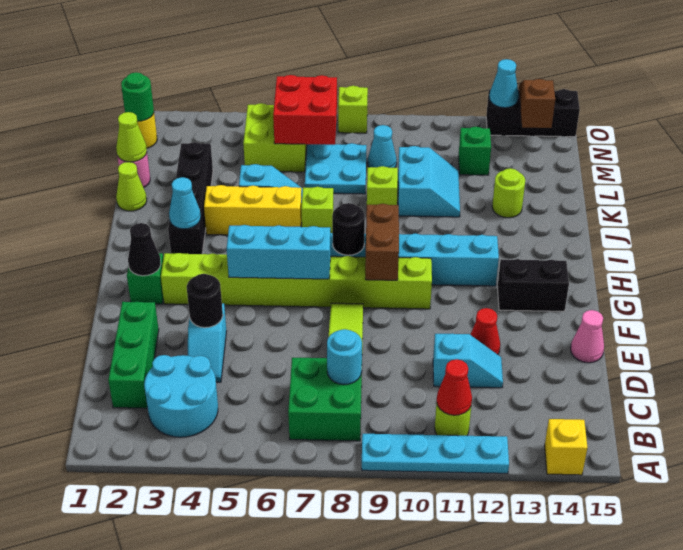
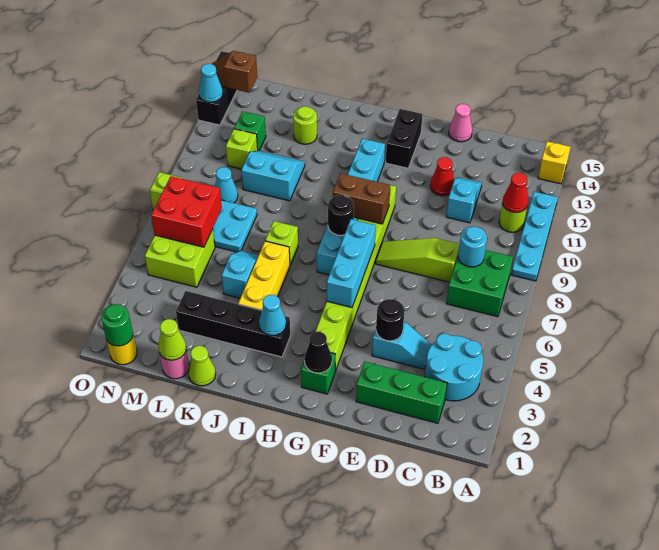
lime brick K9 level 1 -> lime brick M11 level 1

